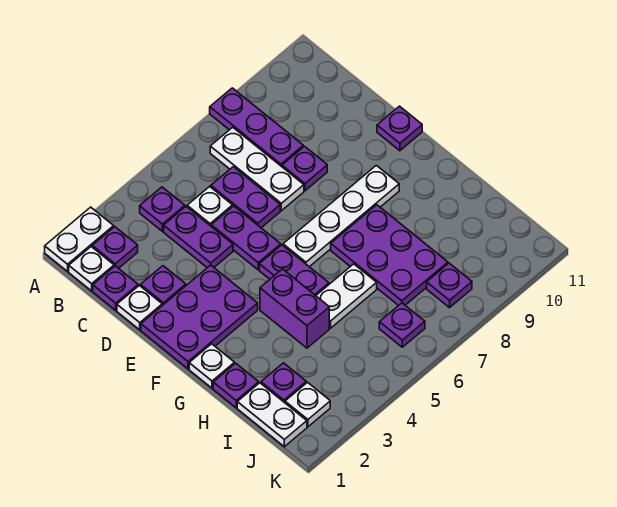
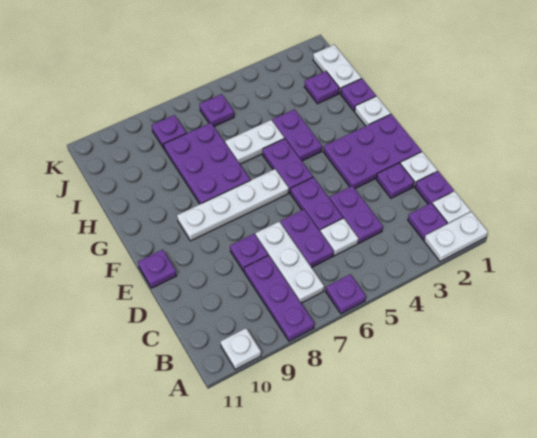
purple plate B4 level 1 -> purple plate A6 level 1
purple brick G4:H4 level 1 -> purple plate G4:H4 level 1
white plate J2 level 1 -> white plate A10 level 1

